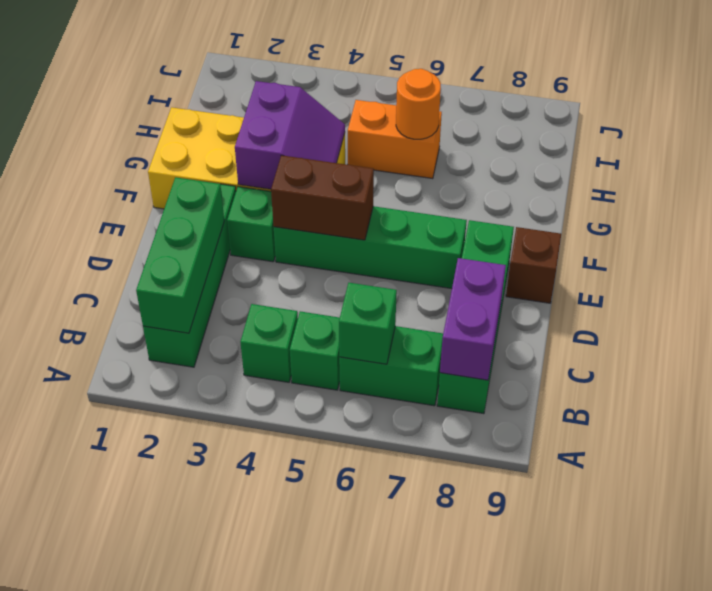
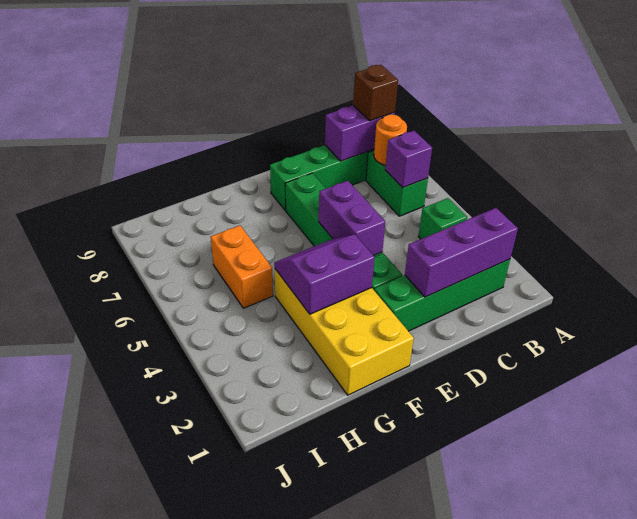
green brick B2:D2 level 2 -> purple brick B2:D2 level 2
green brick B5 level 1 -> none
green brick B6 level 2 -> purple brick B6 level 2
brown brick E4:E5 level 2 -> purple brick E4:E5 level 2
brown brick E9 level 1 -> brown brick B8 level 3
orange round brick H6 level 2 -> orange round brick B7 level 2

